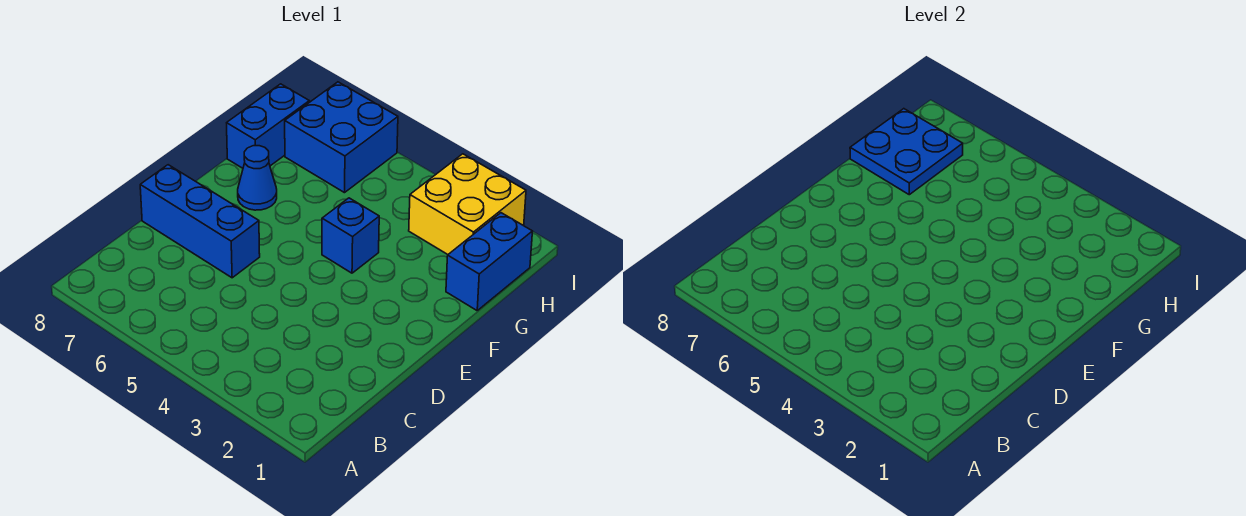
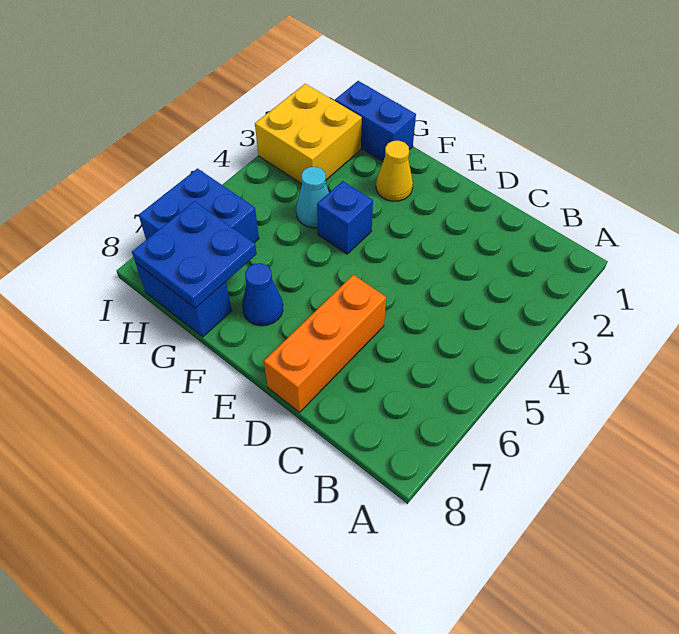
blue brick D6:D8 level 1 -> orange brick D6:D8 level 1
none -> yellow cone F2 level 1
none -> cyan cone G4 level 1

